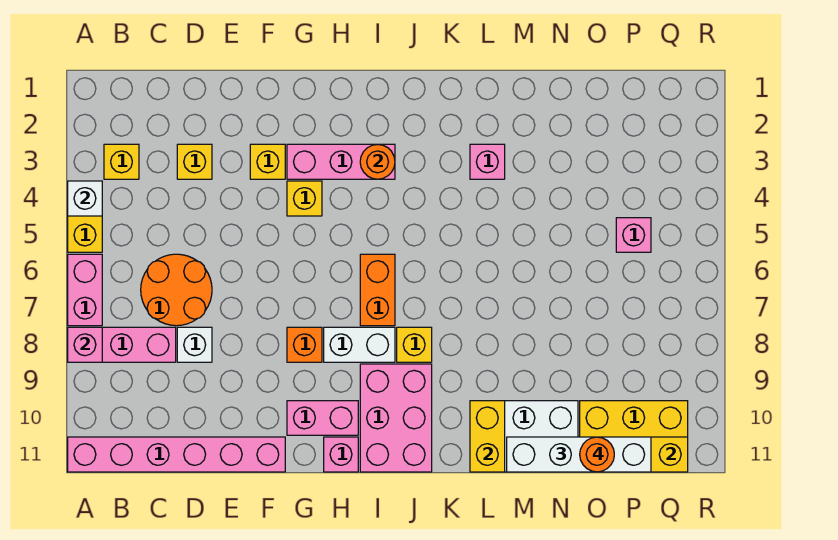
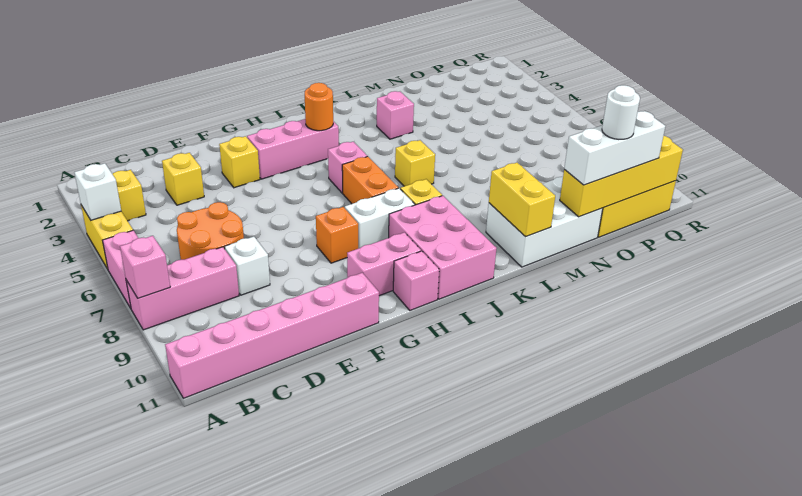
yellow brick G4 level 1 -> yellow brick K6 level 1
white brick M11:P11 level 3 -> white brick N11:P11 level 3
orange round brick O11 level 4 -> white round brick O11 level 4
pink brick P5 level 1 -> pink brick I5 level 1

